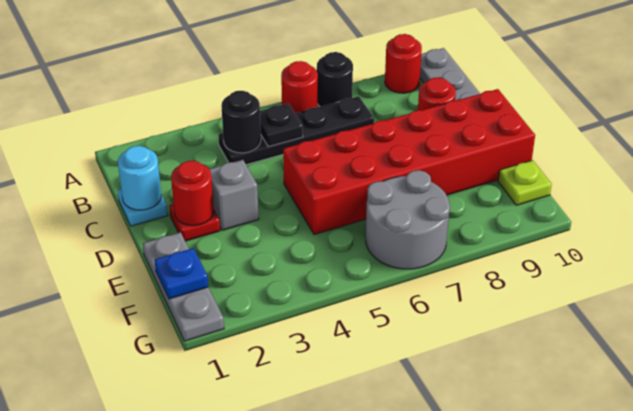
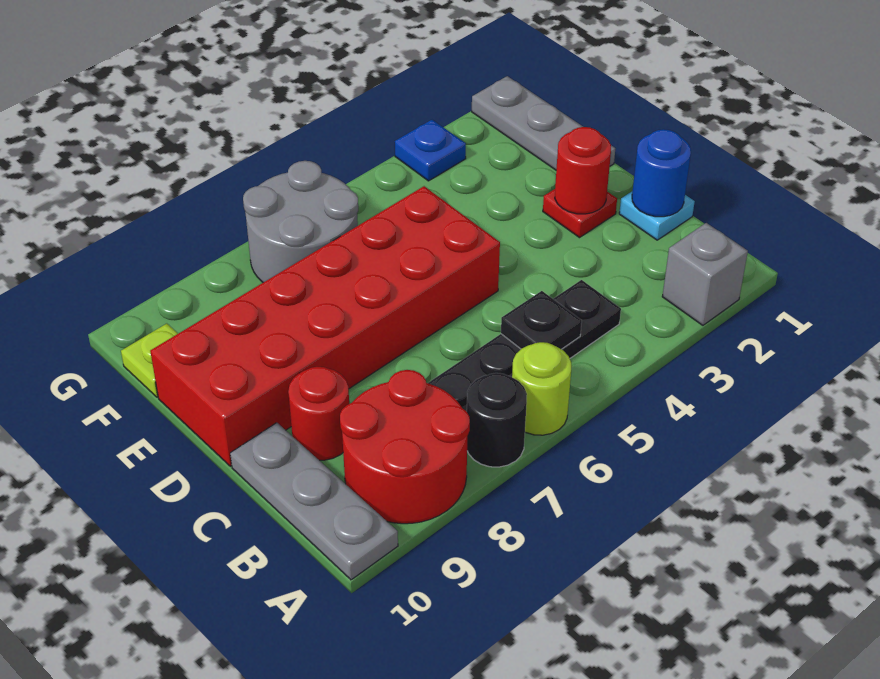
red round brick A6 level 1 -> lime round brick A6 level 1
red round brick A9 level 1 -> red round brick A8:B9 level 1
black round brick B4 level 2 -> none
cyan round brick C1 level 2 -> blue round brick C1 level 2
grey brick D3 level 1 -> grey brick A2 level 1
blue plate F1 level 2 -> blue plate G3 level 1

